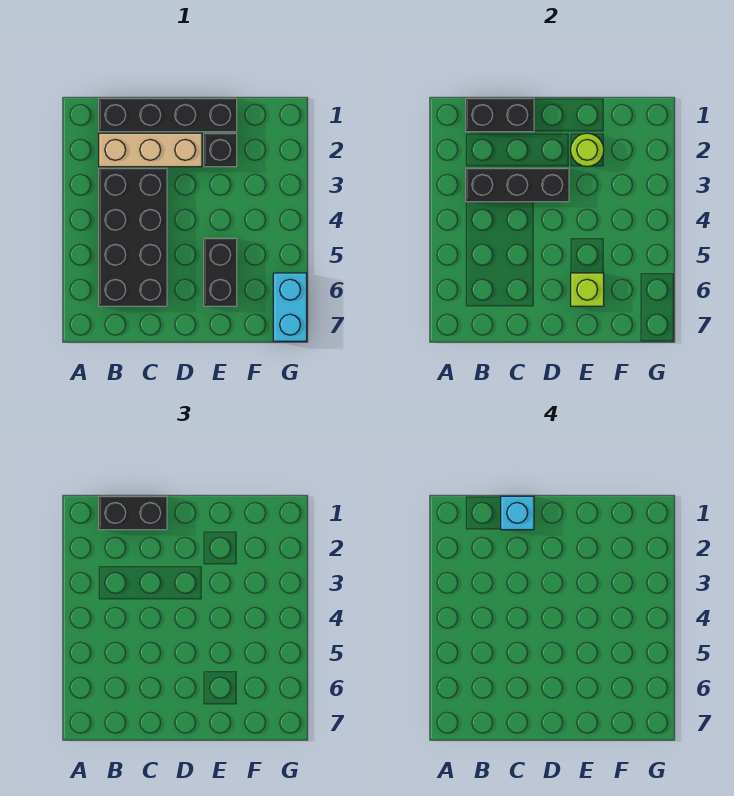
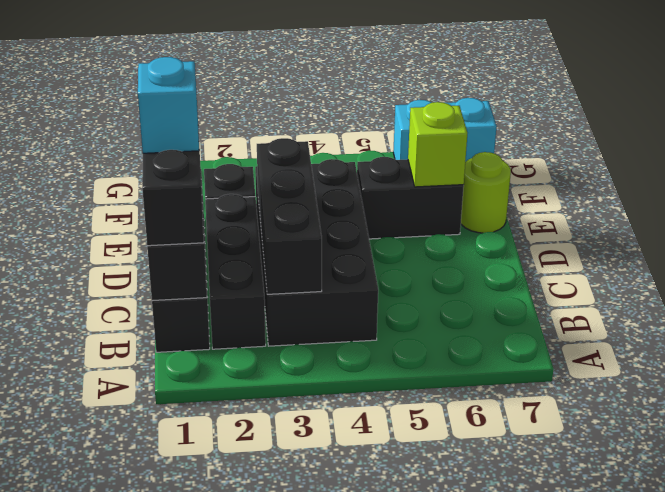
tan brick B2:D2 level 1 -> black brick B2:D2 level 1
black brick B3:C6 level 1 -> black brick B3:E4 level 1
lime round brick E2 level 2 -> lime round brick E7 level 1

